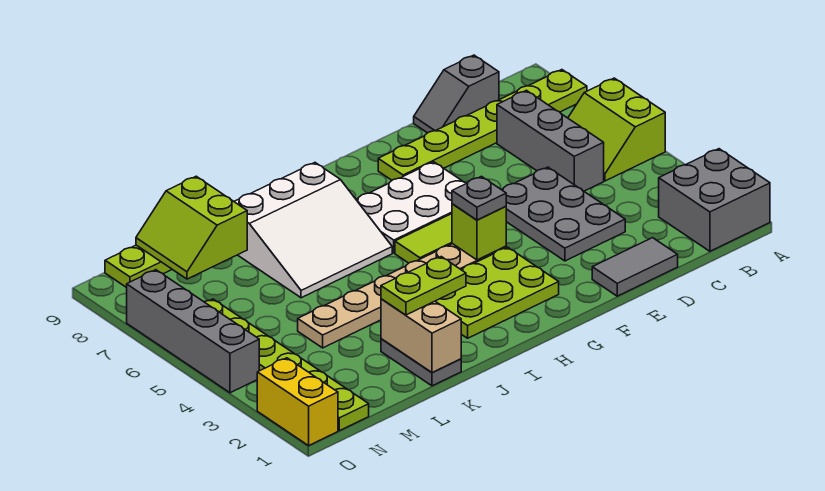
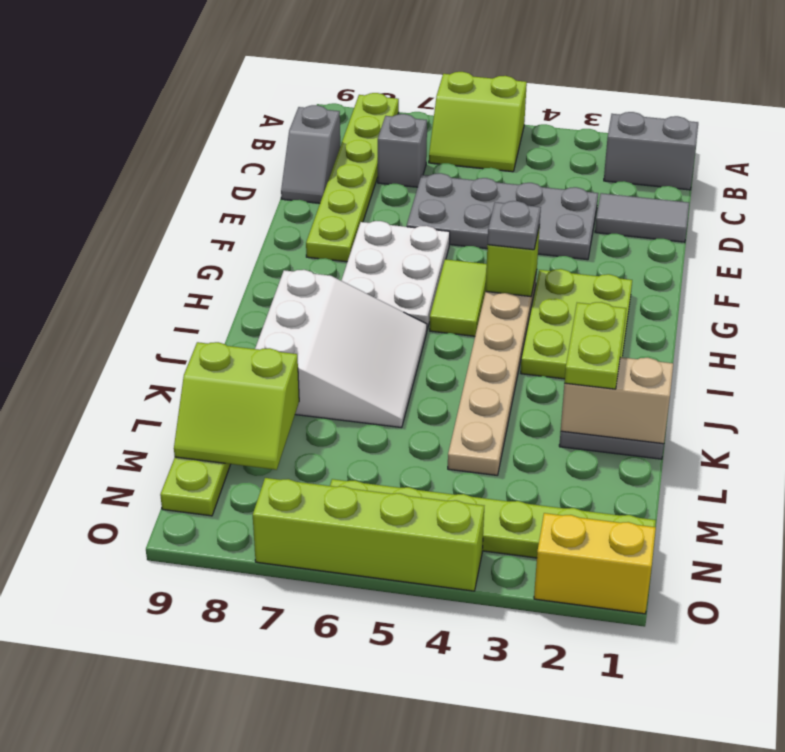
grey brick A1:B2 level 1 -> grey brick B1:B2 level 1
grey brick C5:C7 level 1 -> grey brick C7 level 1
grey tile D1:E1 level 1 -> grey tile D1:D2 level 1
grey plate D3:E5 level 1 -> grey plate D3:E6 level 1
grey brick O4:O7 level 1 -> lime brick O4:O7 level 1

